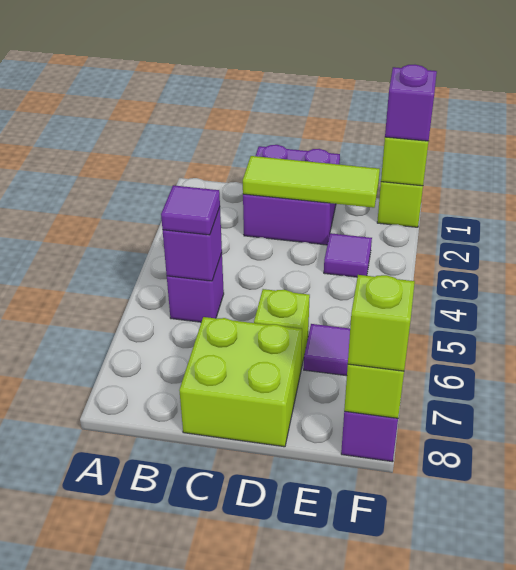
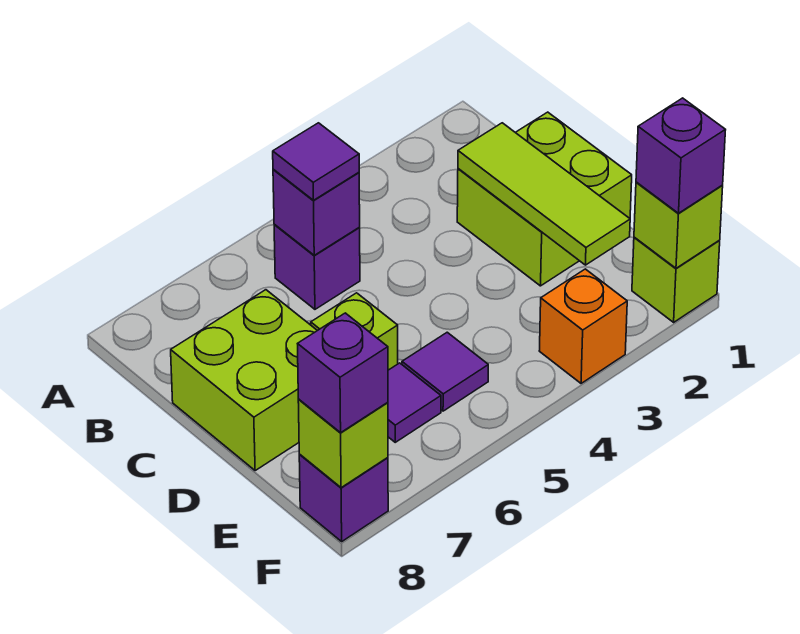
purple brick C1:D2 level 1 -> lime brick C1:D2 level 1
purple tile E3 level 1 -> purple tile E5 level 1
none -> orange brick F3 level 1
lime brick F8 level 3 -> purple brick F8 level 3

